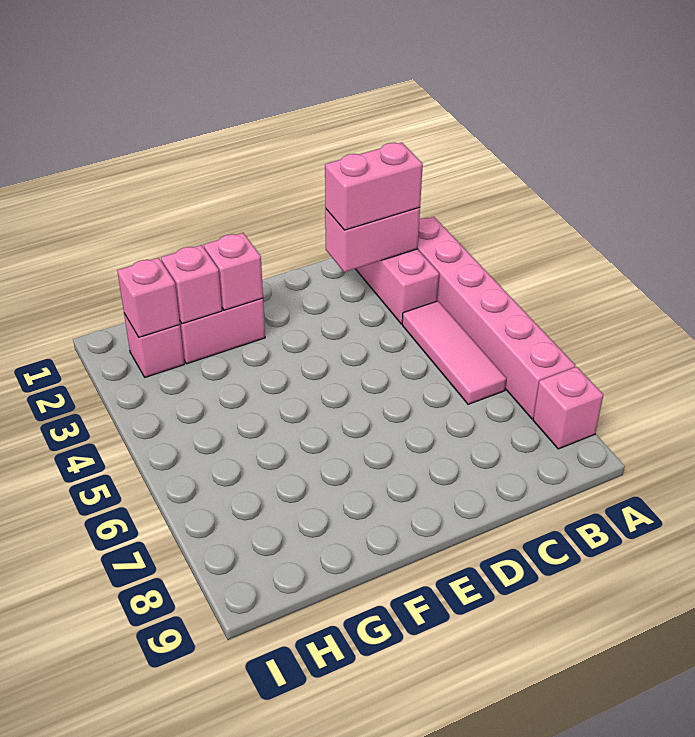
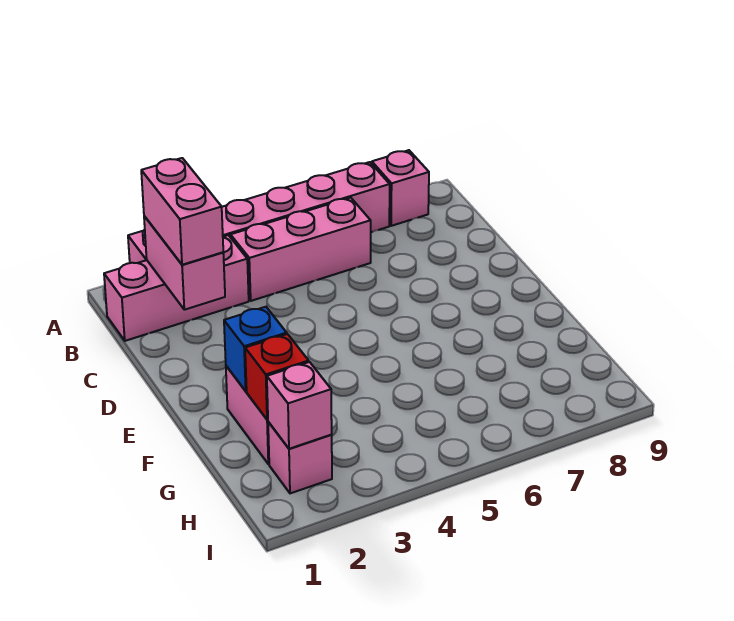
pink tile B4:B6 level 1 -> pink brick B4:B6 level 1
pink brick F2 level 2 -> blue brick F2 level 2
pink brick G2 level 2 -> red brick G2 level 2

